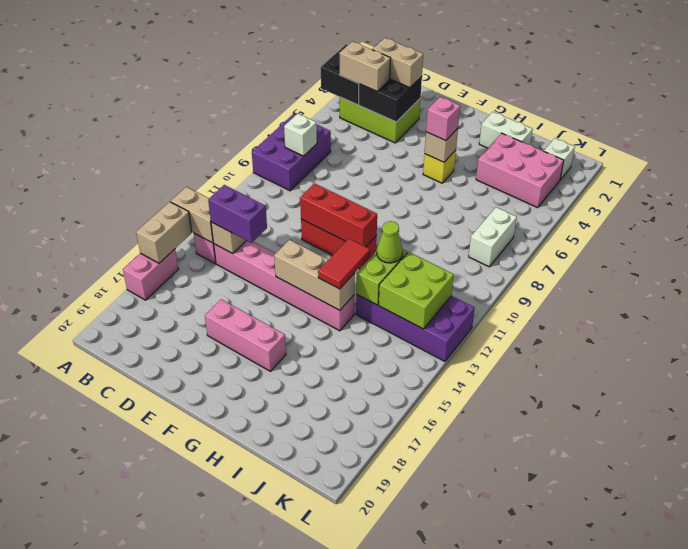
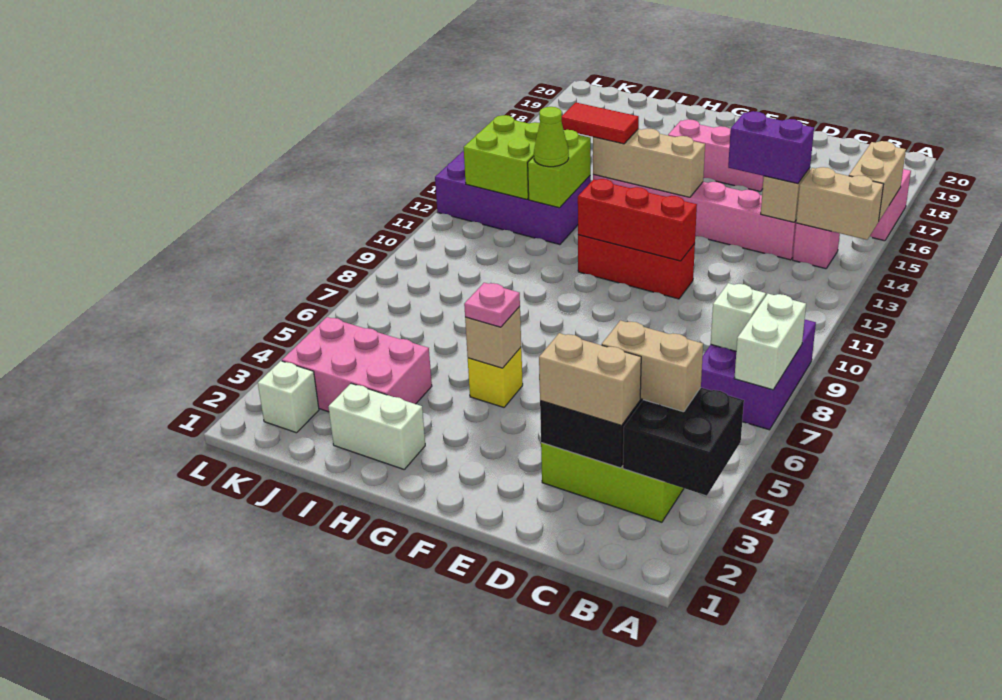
pink brick G5 level 3 -> pink plate G5 level 3
red tile H13:H14 level 3 -> red tile H14:I14 level 3
white brick K7:K8 level 1 -> white brick A7:A8 level 2

